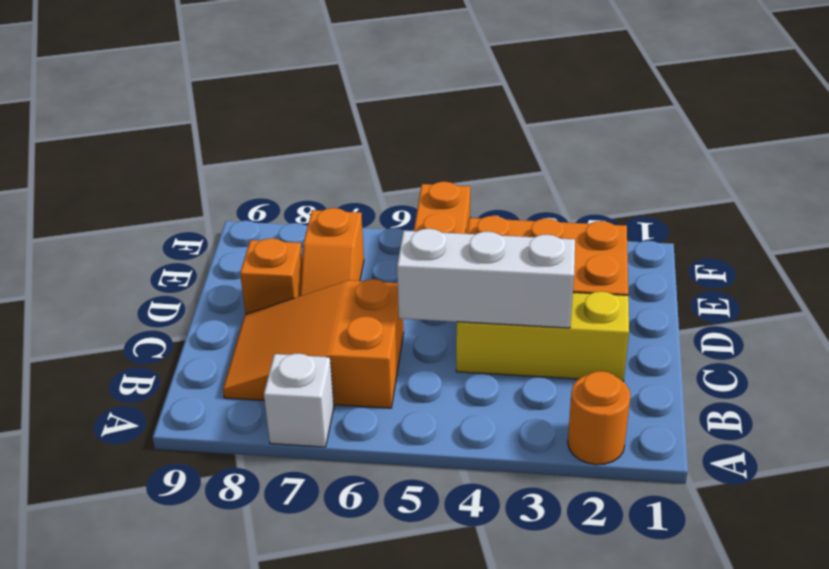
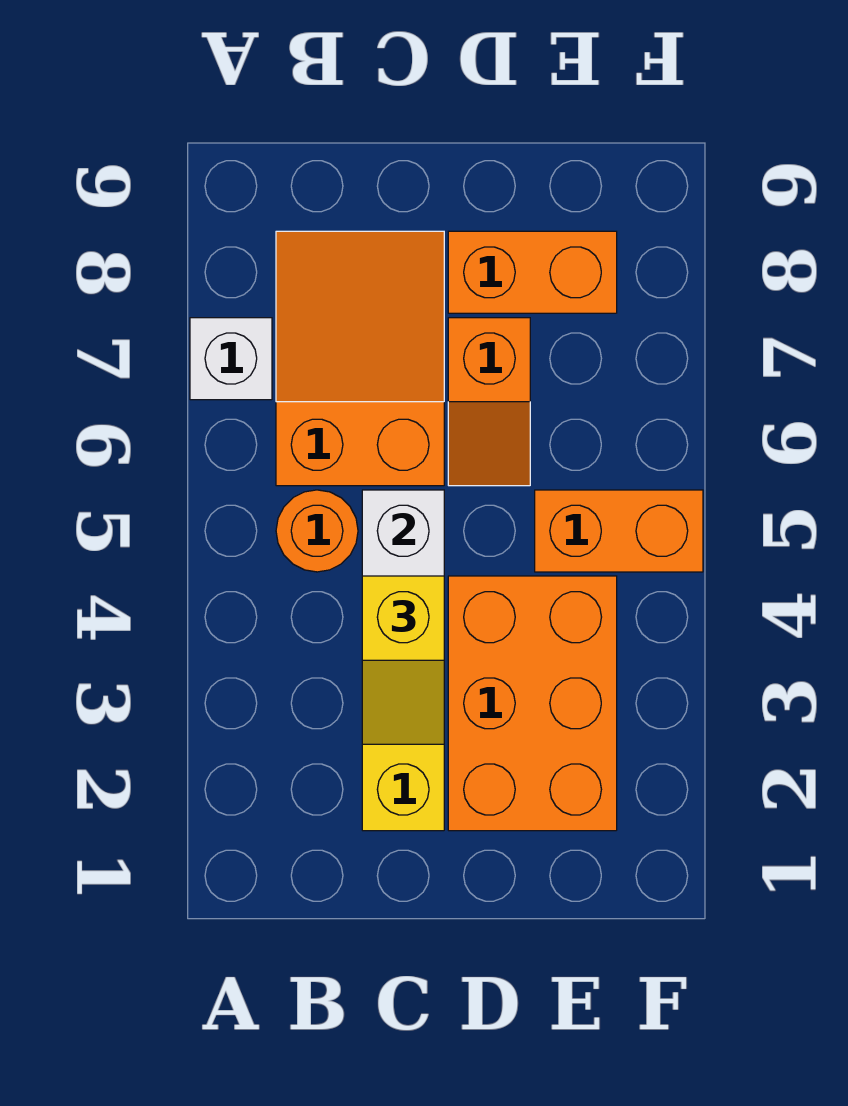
orange round brick A2 level 1 -> orange round brick B5 level 1
none -> yellow slope C3:C4 level 3 top 4
orange slope D7:E7 level 1 top E -> orange slope D6:D7 level 1 top 7
orange brick D8 level 1 -> orange brick D8:E8 level 1

